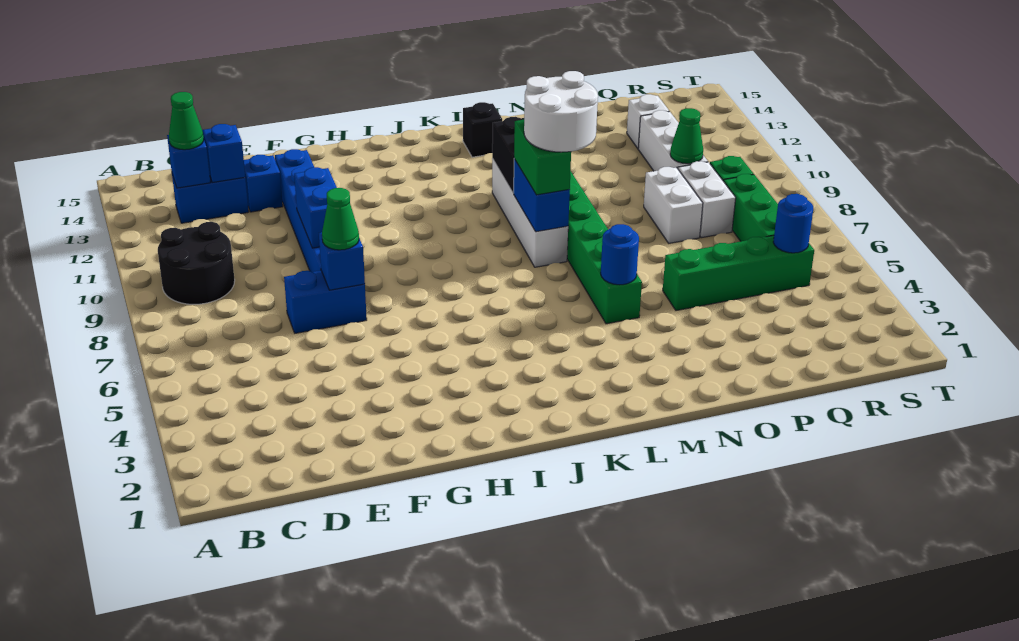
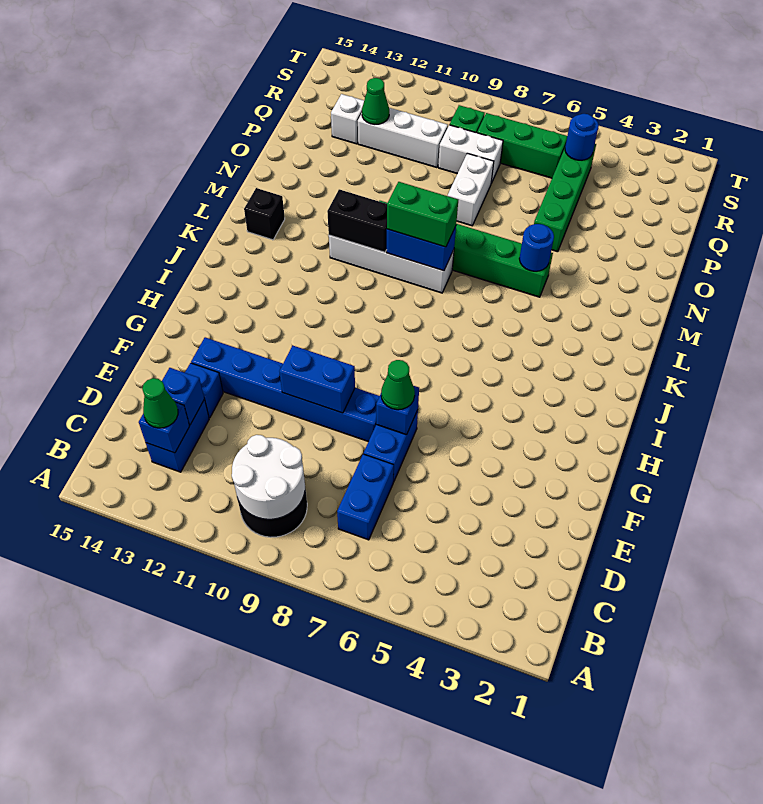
none -> blue brick C7:D7 level 1
white round brick L8:M9 level 4 -> white round brick B9:C10 level 2
white brick P8:P9 level 1 -> white brick O8:P8 level 1
green cone Q10 level 2 -> green cone Q12 level 2

